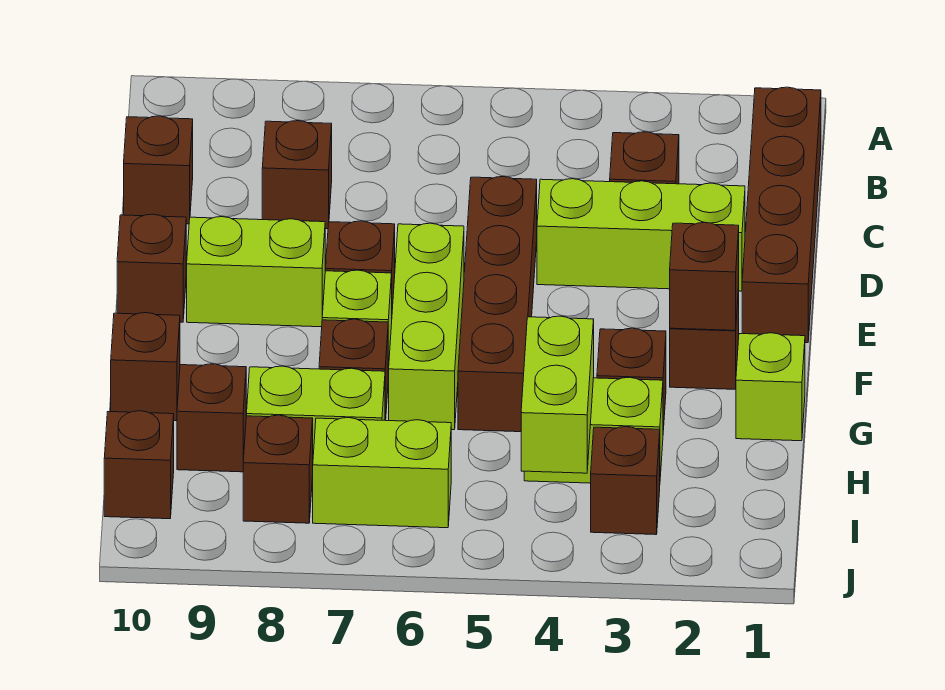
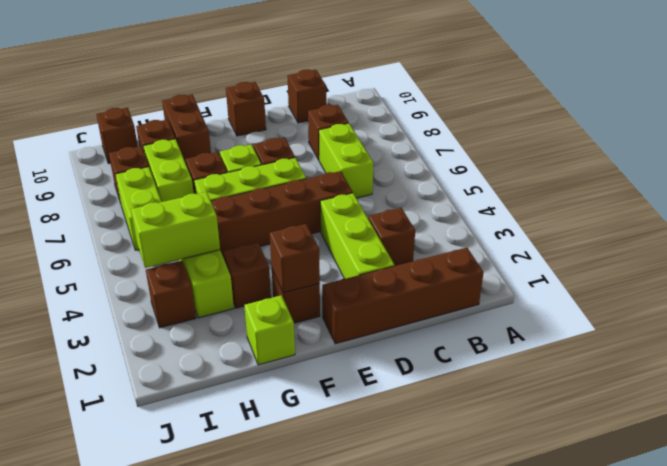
lime brick E8:E9 level 1 -> lime brick C6:C7 level 1
brown brick G10 level 1 -> brown brick G9:G10 level 1

